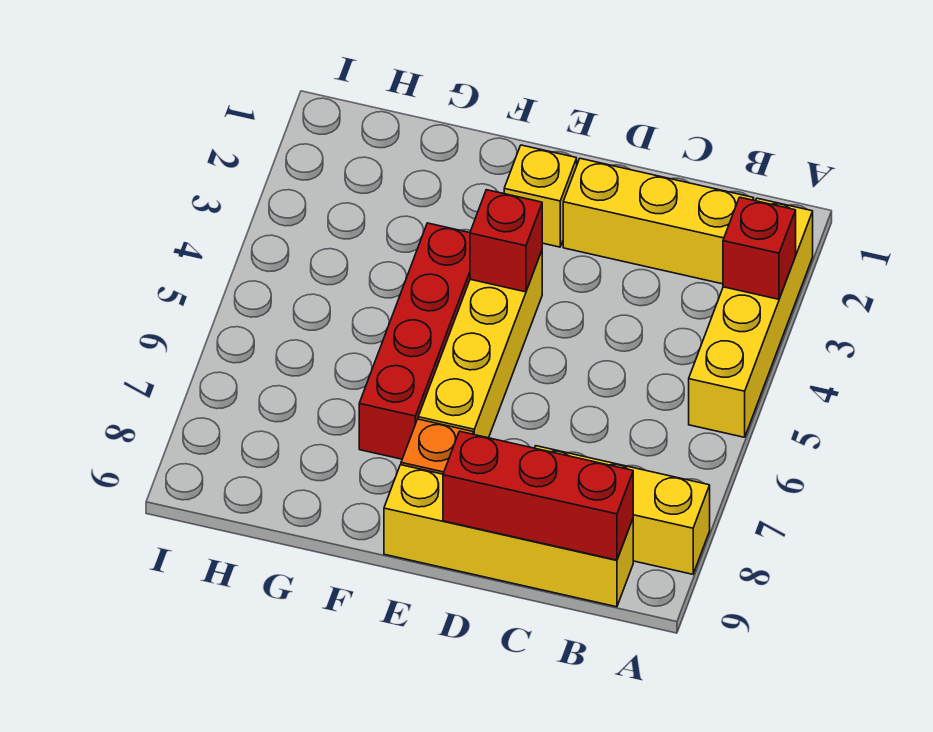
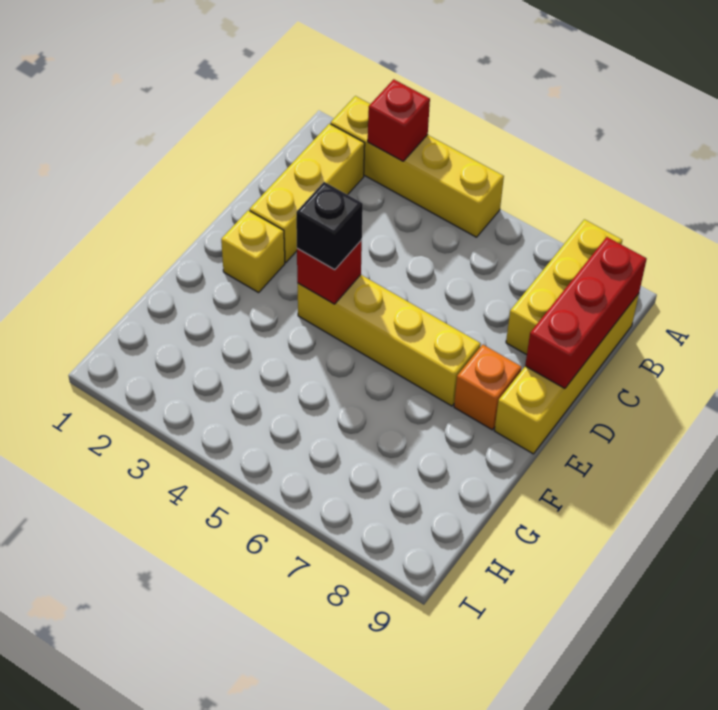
none -> black brick E4 level 3
red brick F4:F7 level 1 -> none

